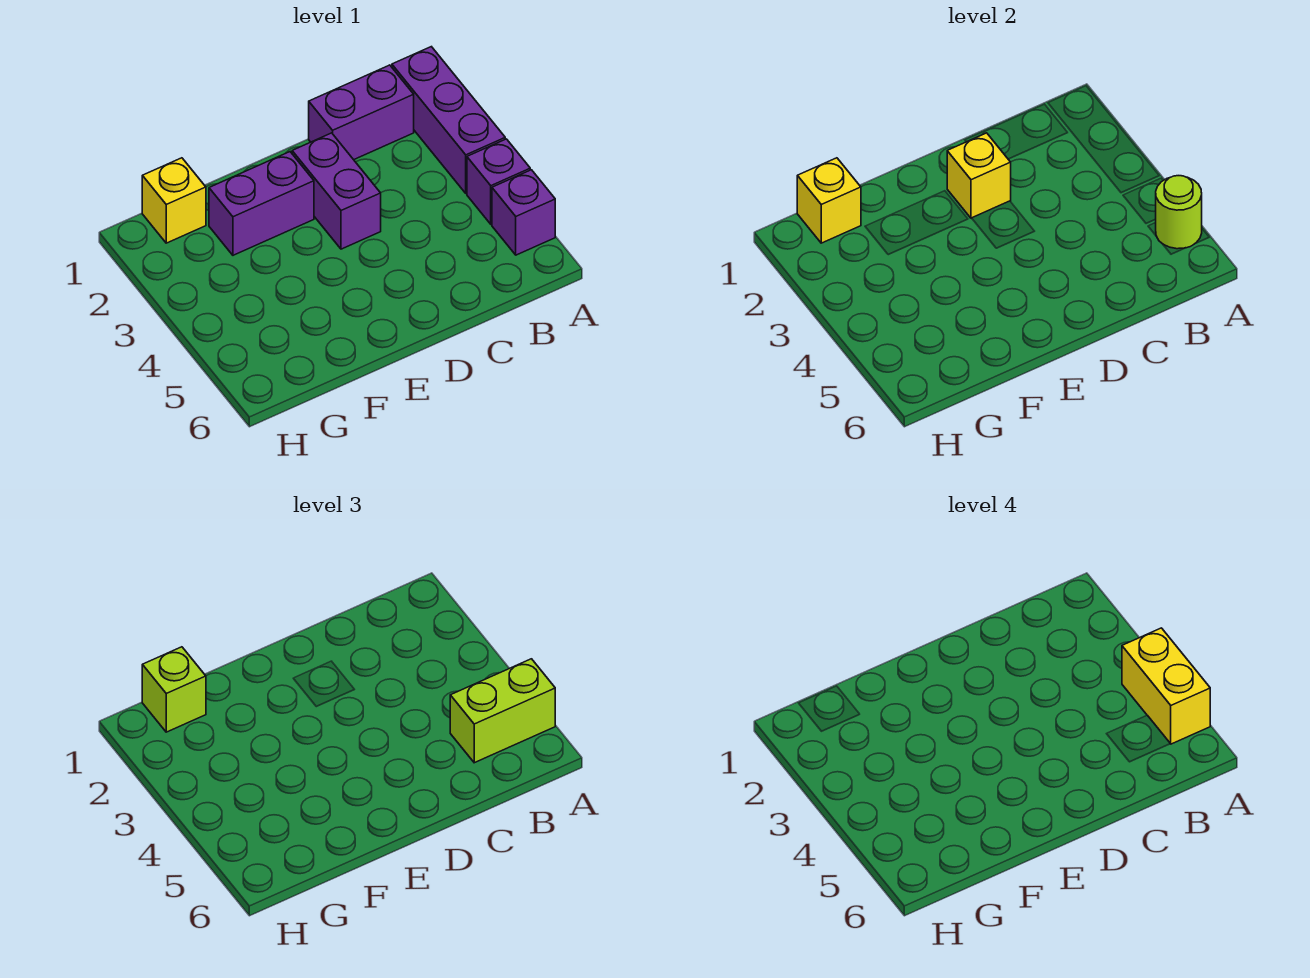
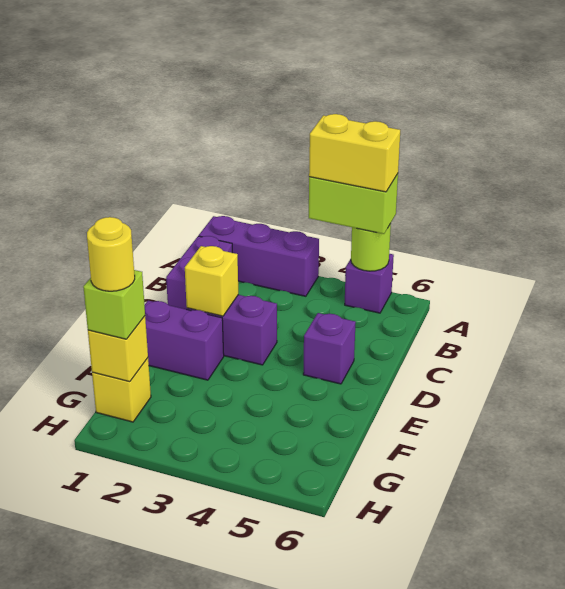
purple brick A4 level 1 -> purple brick D5 level 1
lime brick A5:B5 level 3 -> lime brick A4:A5 level 3
purple brick E2:F2 level 1 -> purple brick E1:E2 level 1
none -> yellow round brick G1 level 4

